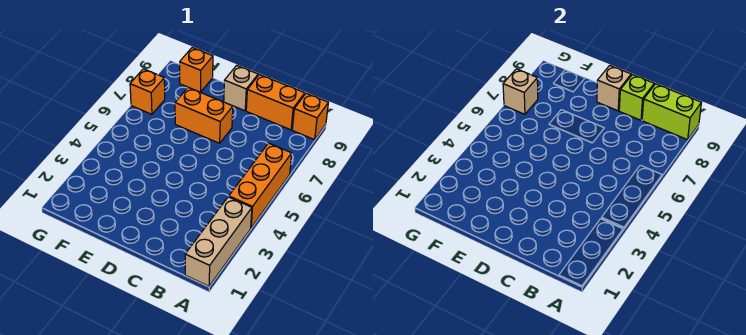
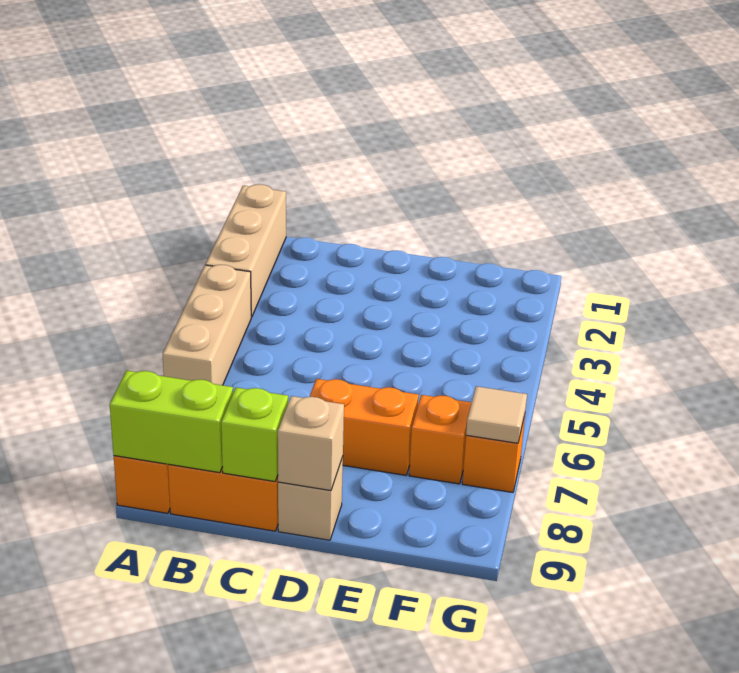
orange brick A4:A6 level 1 -> tan brick A4:A6 level 1
orange brick F9 level 1 -> orange brick F7 level 1
tan brick G7 level 2 -> tan tile G7 level 2

